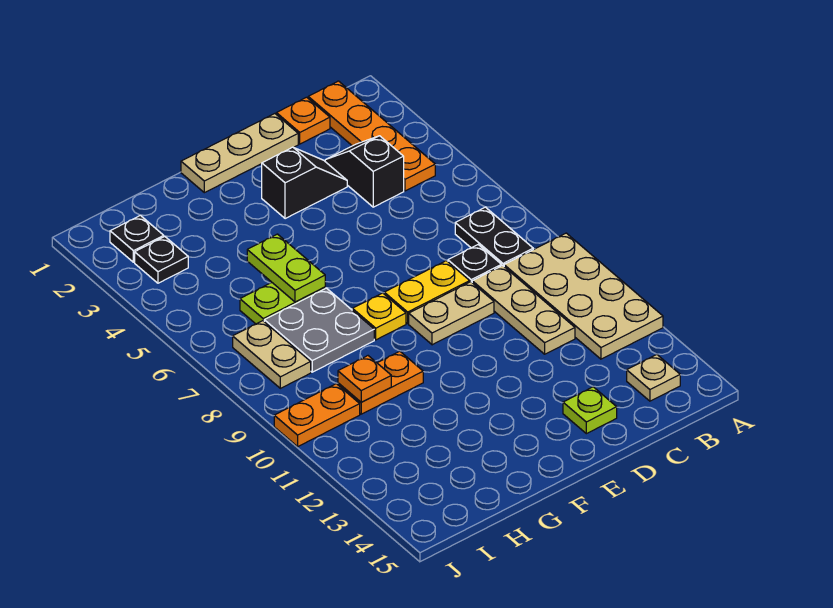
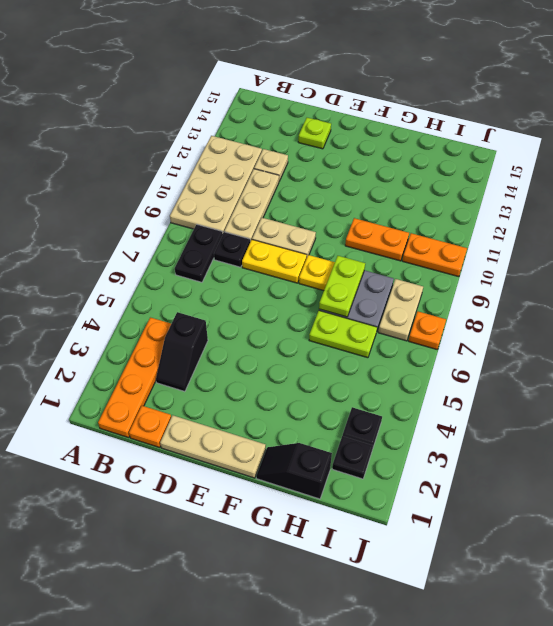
tan plate B14 level 1 -> tan plate C12 level 1
black slope D3:E3 level 1 top E -> black slope G1:H1 level 1 top H
lime plate G5:G6 level 2 -> lime plate G7:G8 level 2
orange plate H10 level 2 -> orange plate J7 level 1

